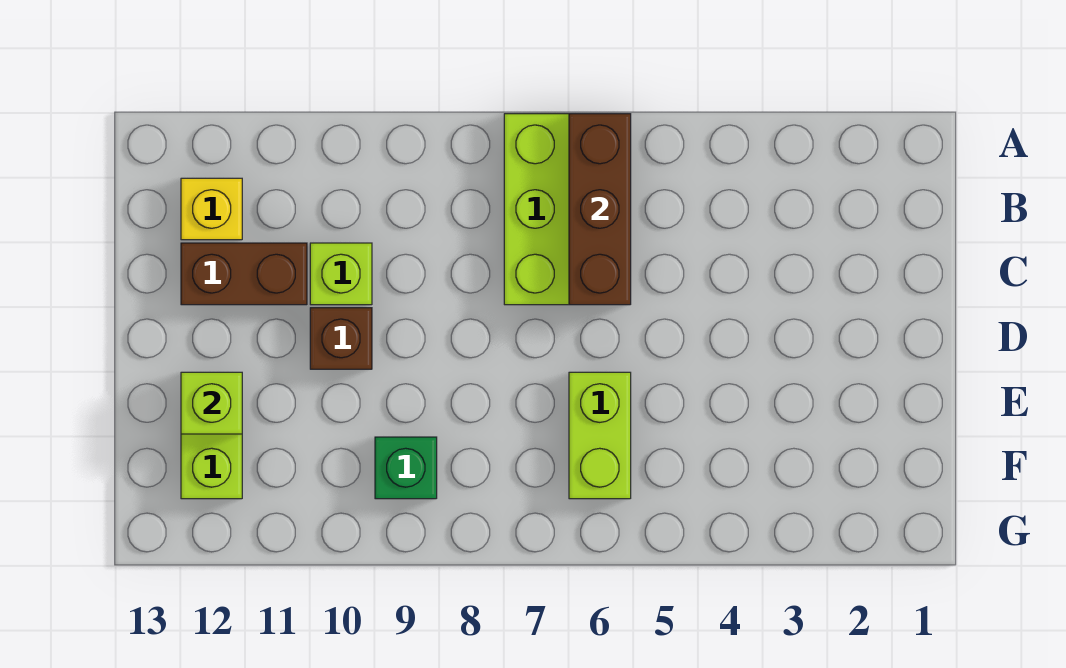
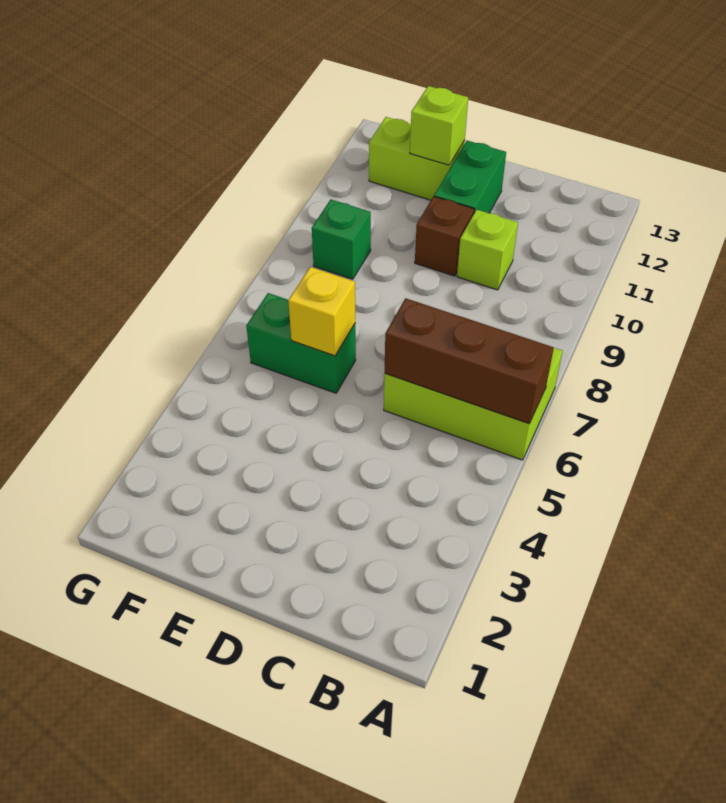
yellow brick B12 level 1 -> yellow brick E6 level 2
brown brick C11:C12 level 1 -> none
none -> green brick D11:D12 level 1
lime brick E6:F6 level 1 -> green brick E6:F6 level 1

